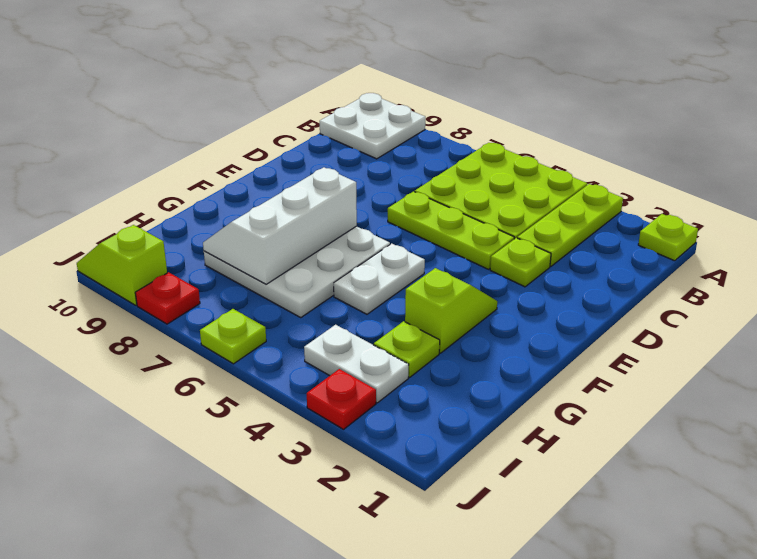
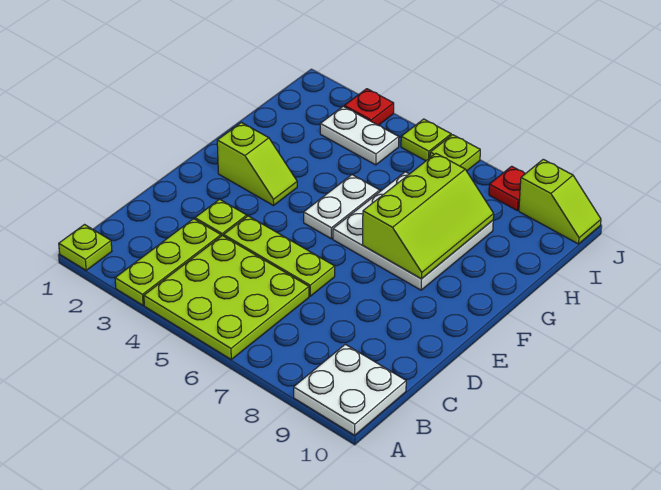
lime slope F3:G3 level 1 top G -> lime slope F2:F3 level 1 top 2
white slope F7:H8 level 2 top 7 -> lime slope F7:H8 level 2 top 7
lime plate H3 level 1 -> lime plate J5 level 1

